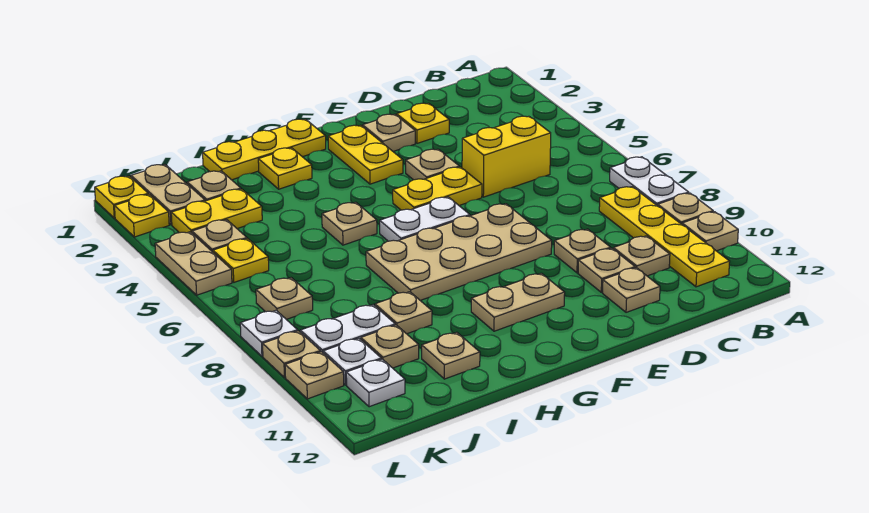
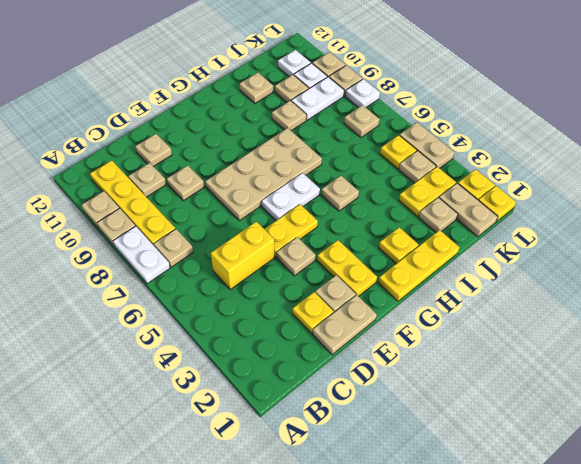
tan plate D10 level 1 -> tan plate B7 level 1
tan plate F10:G10 level 1 -> tan plate D1:E1 level 1

